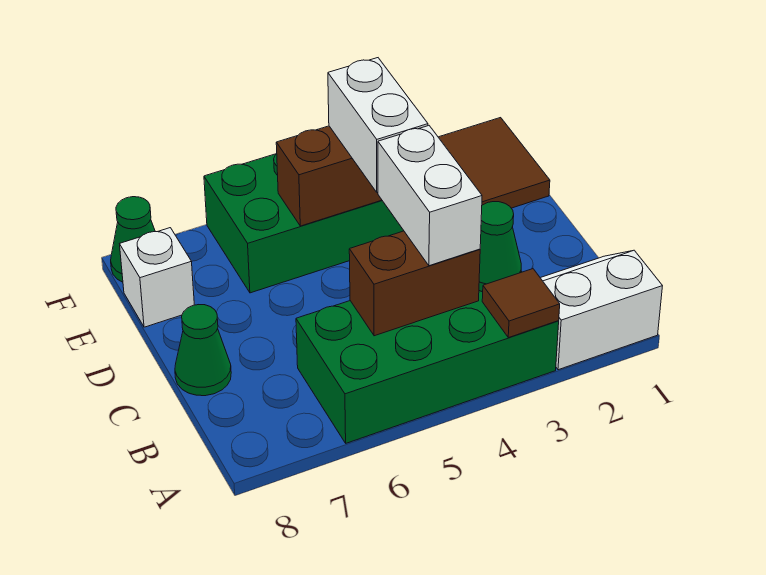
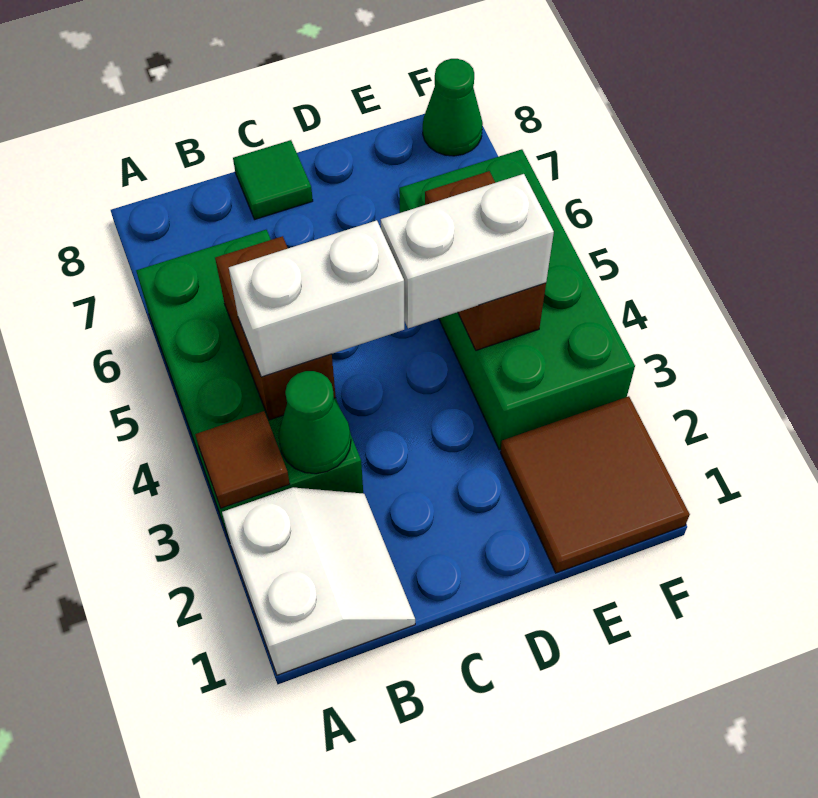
green cone C8 level 1 -> green tile C8 level 1
white brick E8 level 1 -> none

